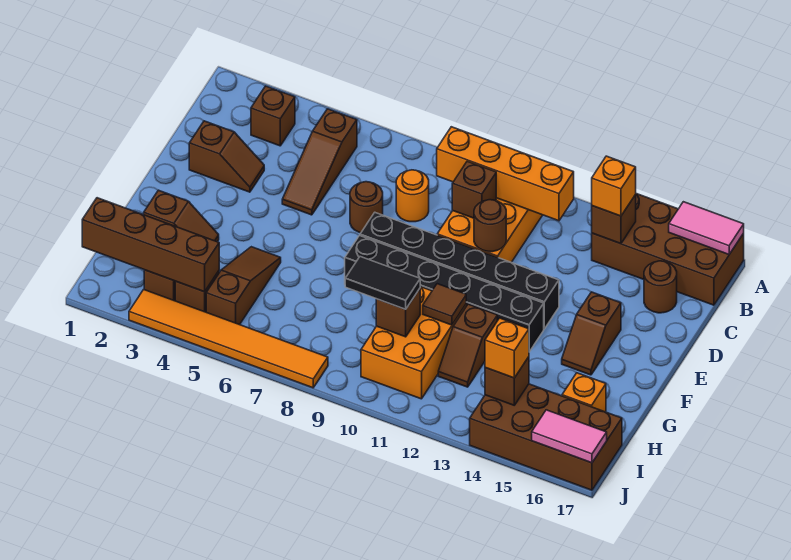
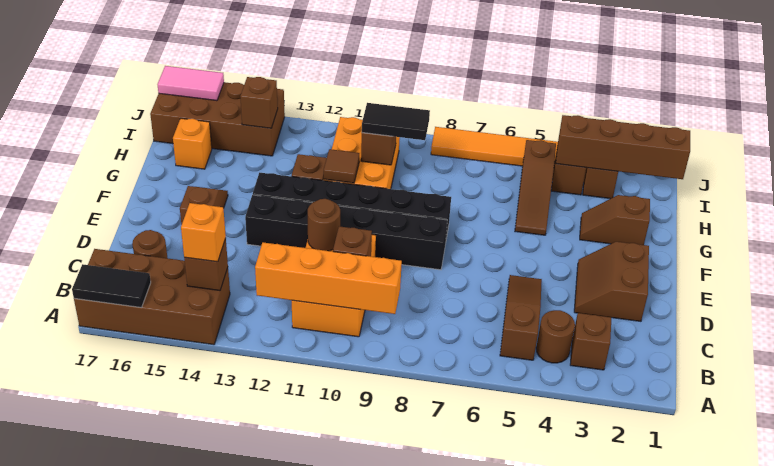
pink tile A16:A17 level 2 -> black tile A16:A17 level 2
orange round brick C8 level 1 -> none
brown slope D2:D3 level 1 top 2 -> brown slope D2:E3 level 1 top 2
brown round brick D7 level 1 -> brown round brick B4 level 1
orange brick I14 level 3 -> none

